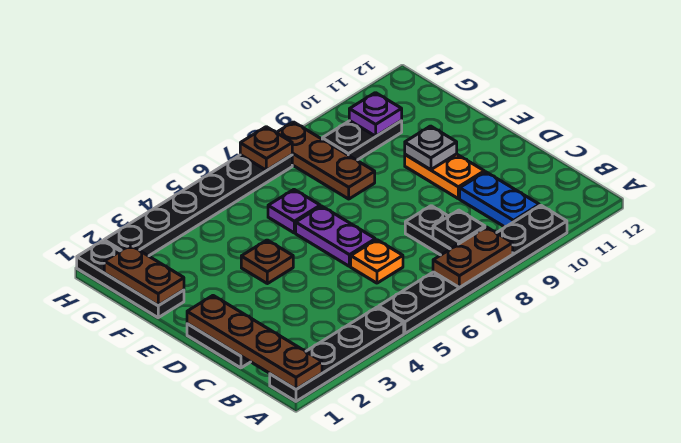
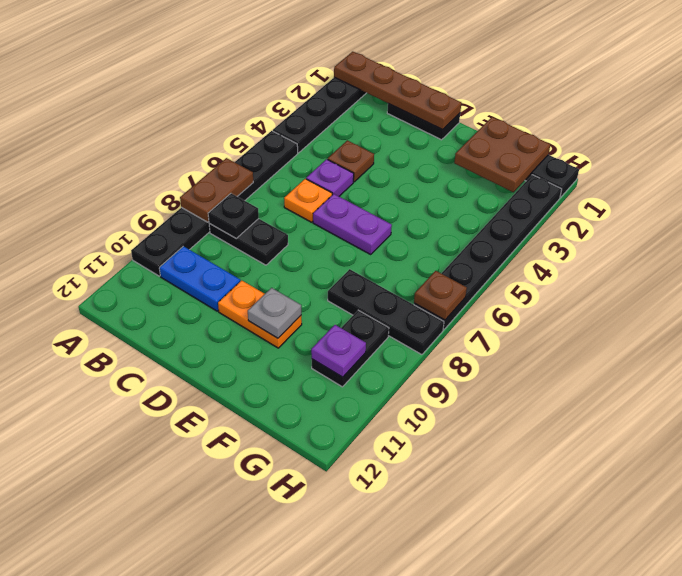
brown plate E4 level 1 -> brown plate C4 level 1
brown plate F1:G1 level 2 -> brown plate F1:G2 level 2
purple plate F6 level 1 -> purple plate C5 level 1
brown plate F8:H8 level 1 -> black plate F8:H8 level 1

